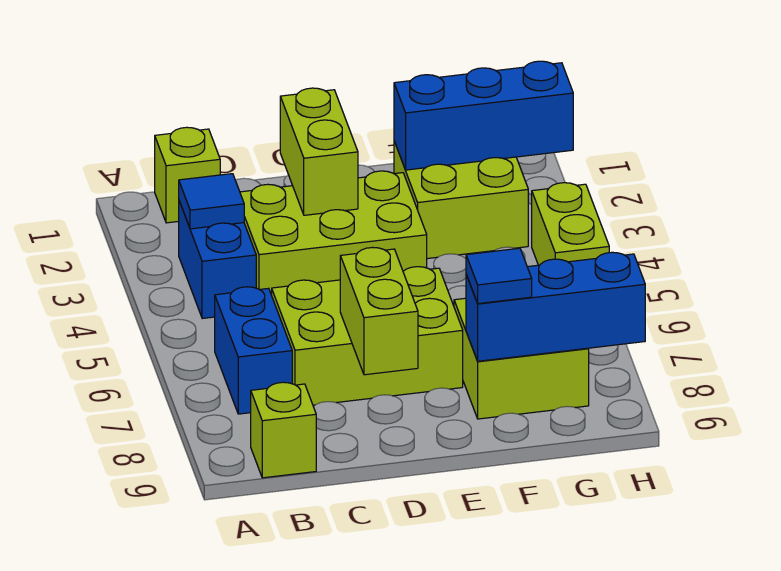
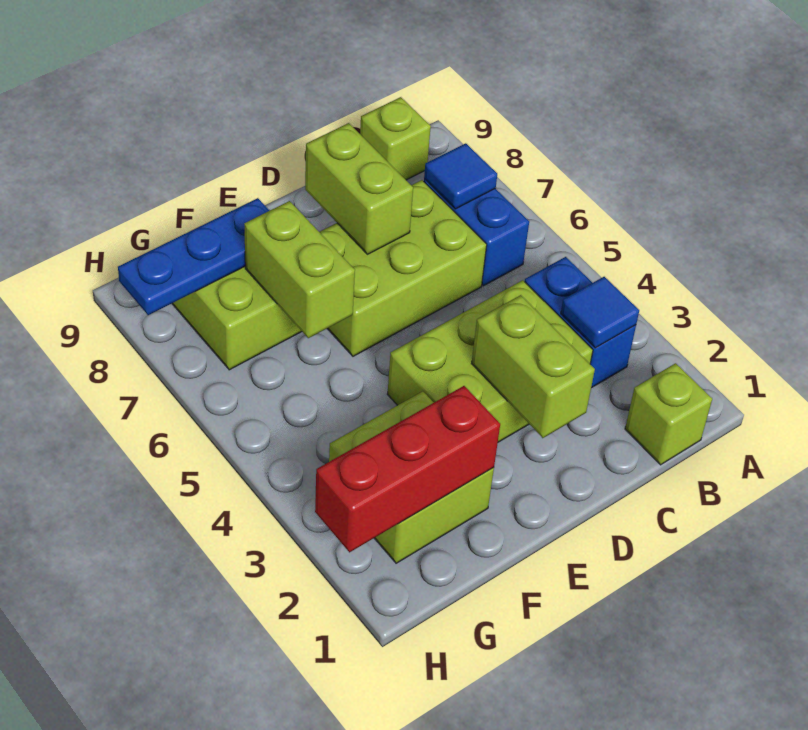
blue brick F2:H2 level 2 -> red brick F2:H2 level 2
blue brick F8:H8 level 2 -> blue plate F8:H8 level 2
blue tile F8 level 3 -> blue tile B7 level 2
lime brick H4:H5 level 1 -> lime brick F6:F7 level 2

